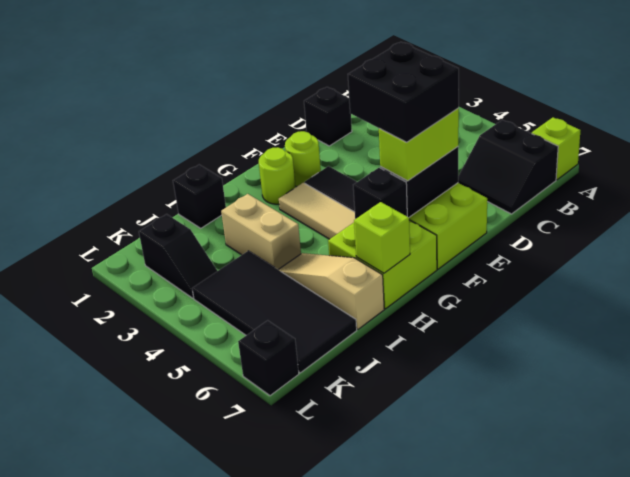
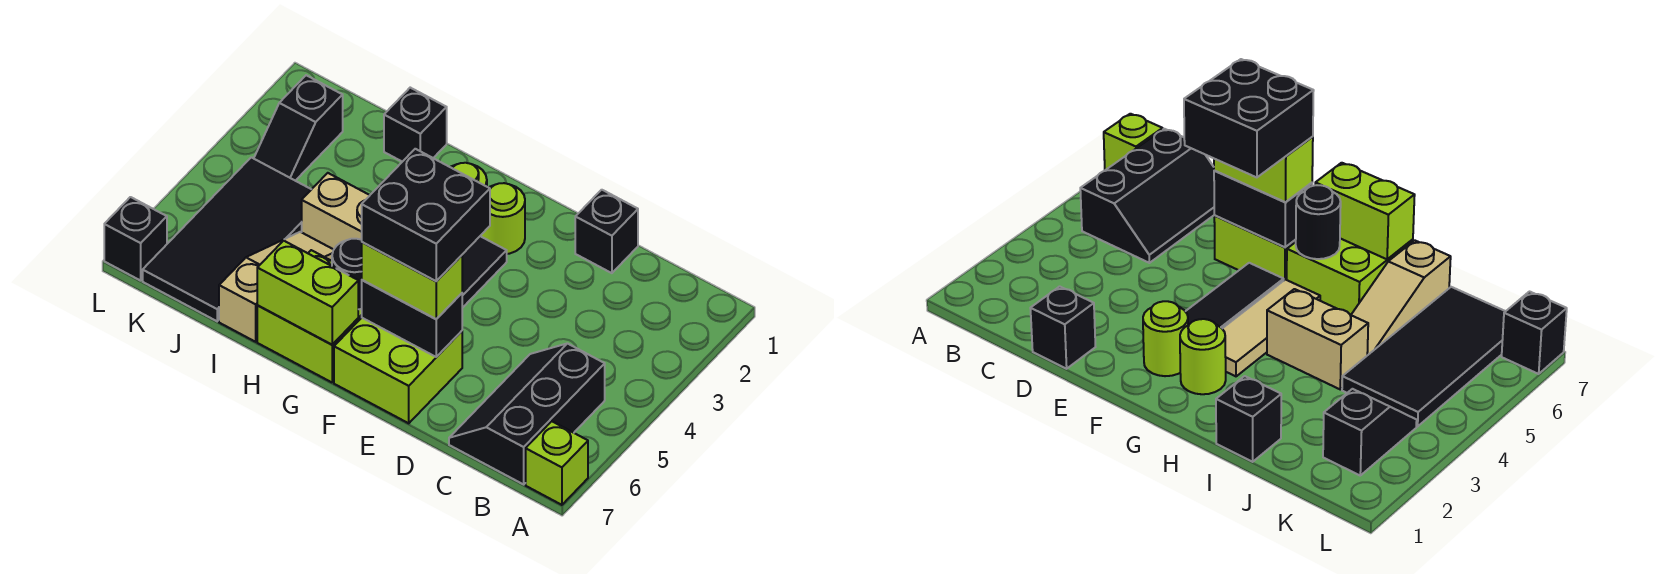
black slope B6:C7 level 1 top B -> black slope B5:C7 level 1 top B
black brick G6 level 2 -> black round brick G6 level 2
lime brick H7 level 2 -> lime brick G7:H7 level 2
tan brick I3:I4 level 1 -> tan brick H4:I4 level 1

